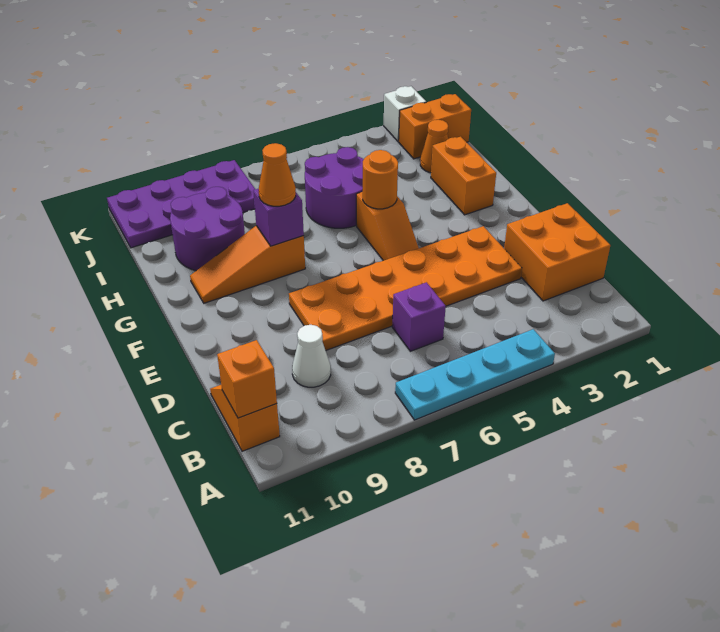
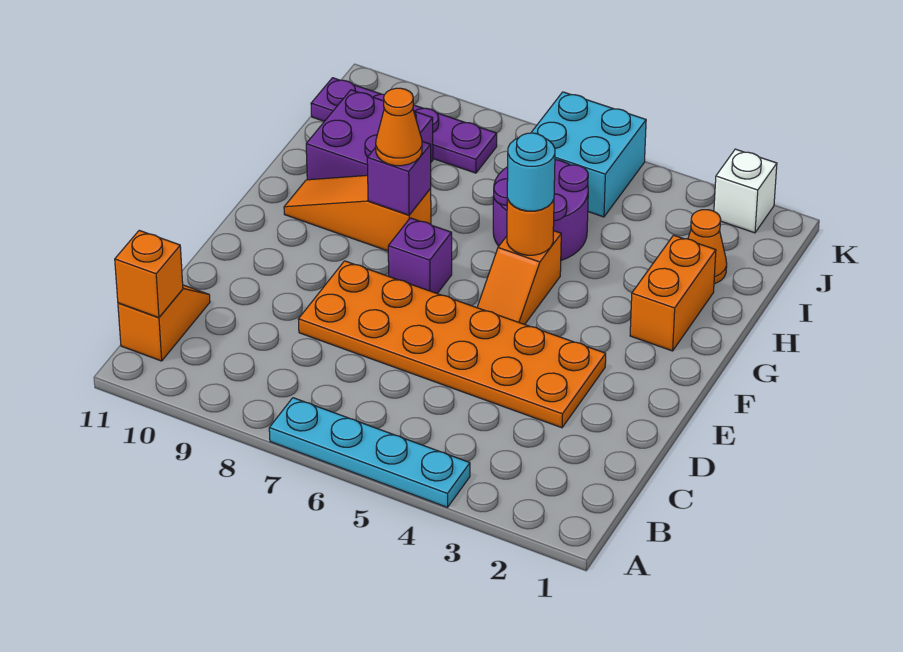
orange brick C1:D2 level 1 -> none
purple brick C6 level 1 -> purple brick F7 level 1
white cone C9 level 1 -> none
none -> cyan round brick G5 level 3
purple round brick H9:I10 level 1 -> purple brick H9:I10 level 1
orange brick J1:J2 level 1 -> none
none -> cyan brick J5:K6 level 1
purple plate J8:K11 level 1 -> purple plate J8:J11 level 1

